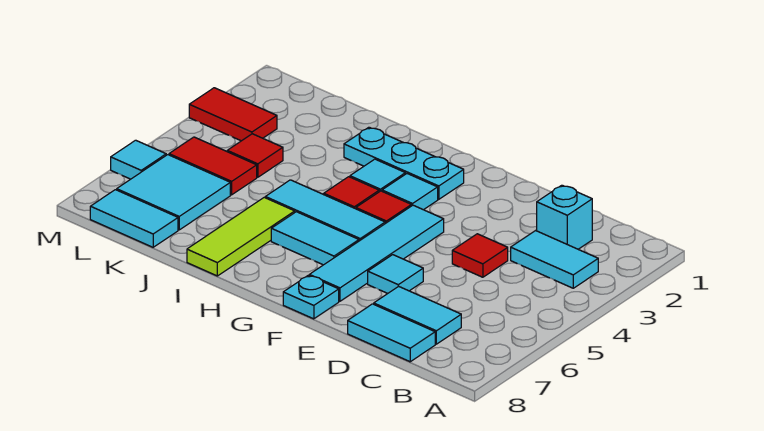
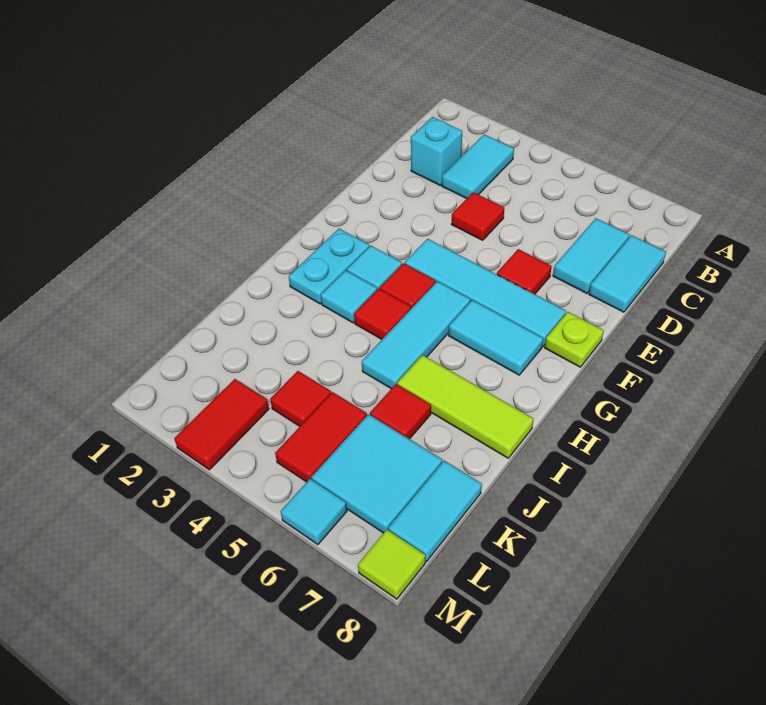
cyan tile E6 level 1 -> red tile E6 level 1
cyan plate F8 level 1 -> lime plate F8 level 1
cyan plate G2:I2 level 1 -> cyan plate G2:H2 level 1
cyan tile G6:H6 level 1 -> cyan tile G6:G7 level 1
none -> red tile J6 level 1
none -> lime tile M8 level 1

